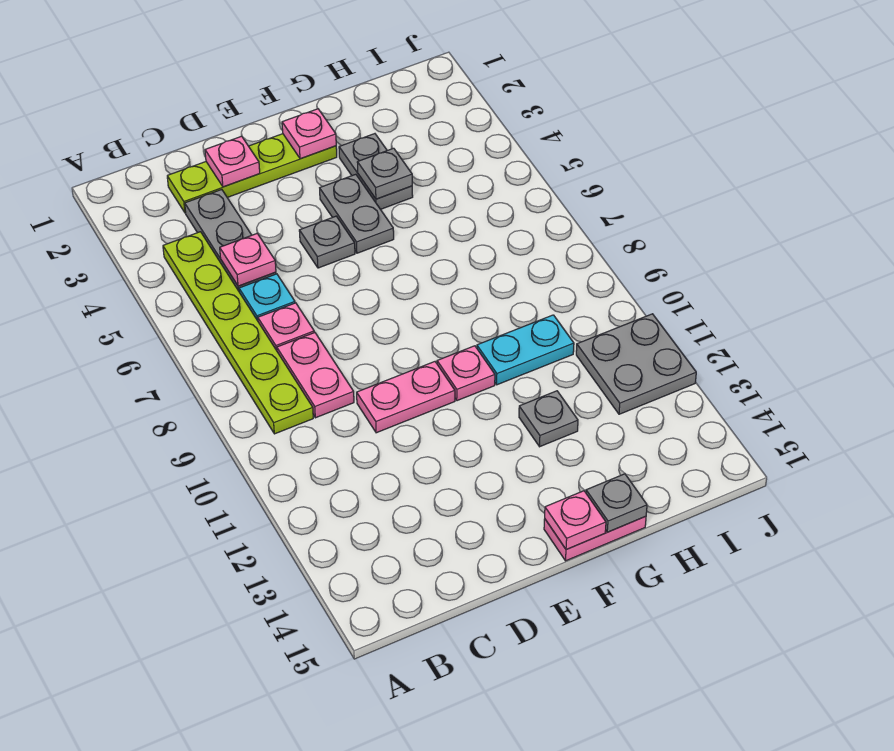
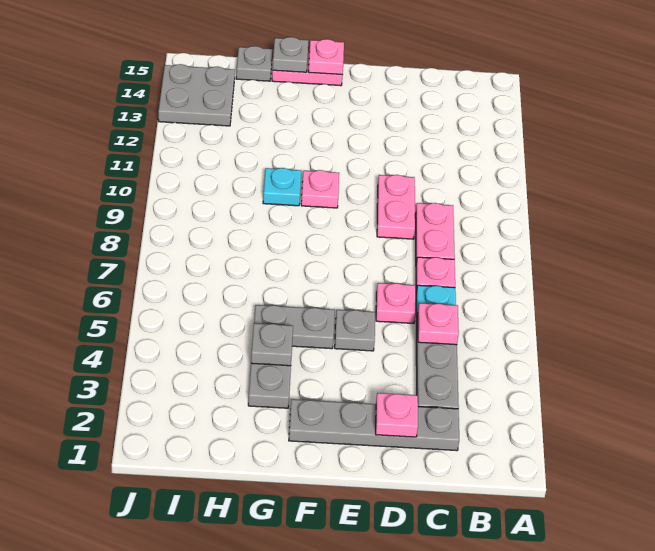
lime plate B4:B9 level 1 -> none
lime plate C2:F2 level 1 -> grey plate C2:F2 level 1
pink plate D10:E10 level 1 -> pink plate D9:D10 level 1
pink plate F2 level 2 -> pink plate D6 level 1
grey plate F4:F5 level 1 -> grey plate F5:G5 level 1
cyan plate G10:H10 level 1 -> cyan plate G10 level 1
grey plate G12 level 1 -> grey plate H15 level 1
grey plate I11:J12 level 1 -> grey plate I13:J14 level 1

